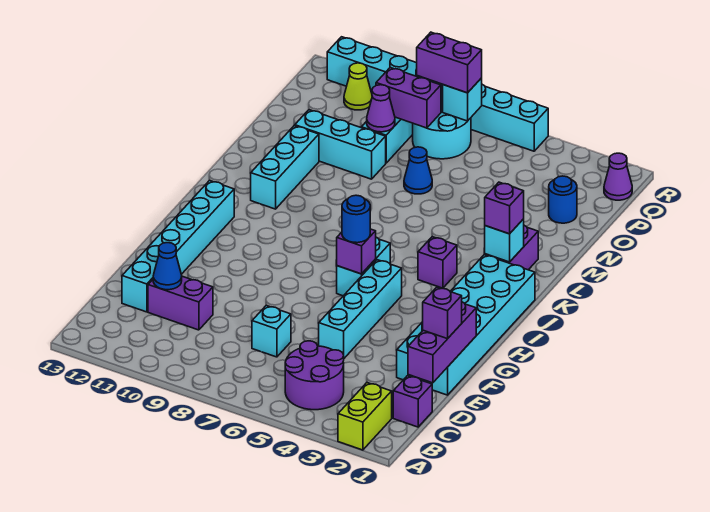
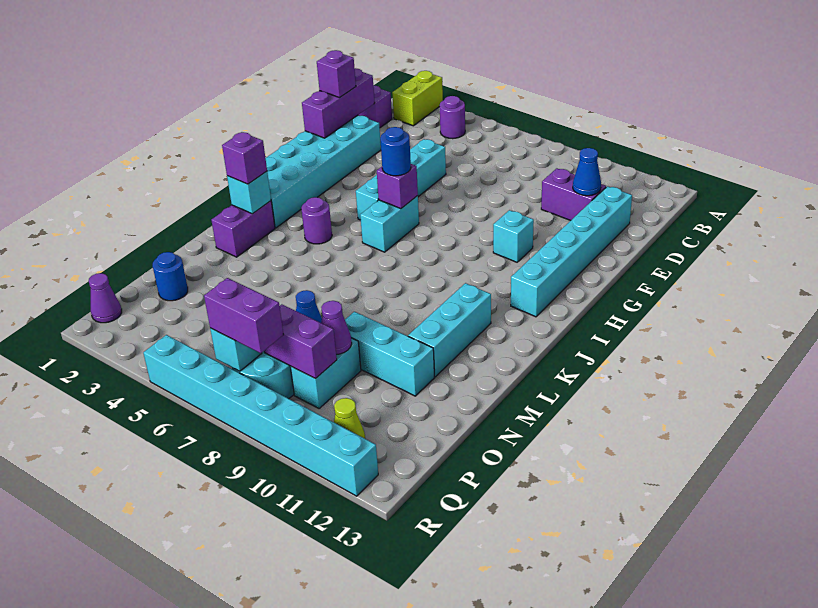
purple round brick B4:C5 level 1 -> purple round brick B4 level 1
cyan brick D7 level 1 -> cyan brick G10 level 1
purple brick J4 level 1 -> purple round brick J4 level 1

